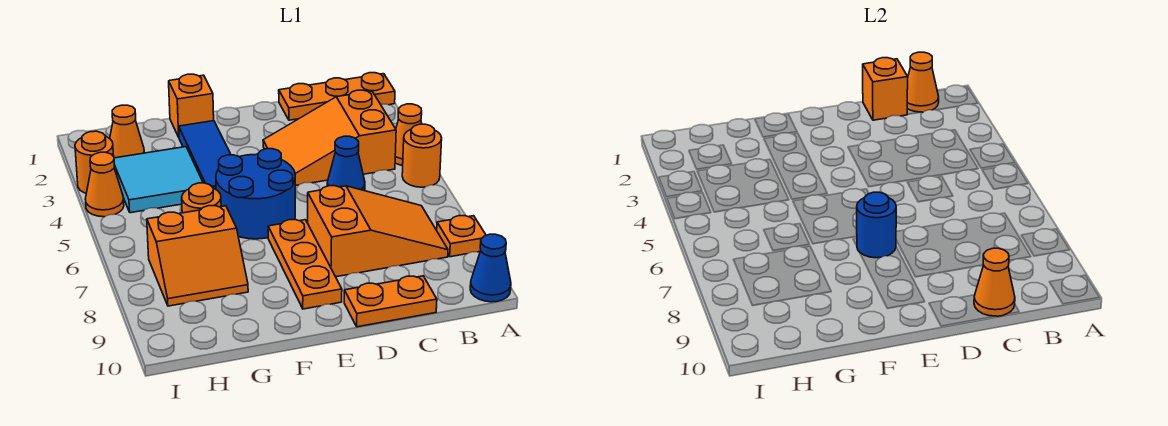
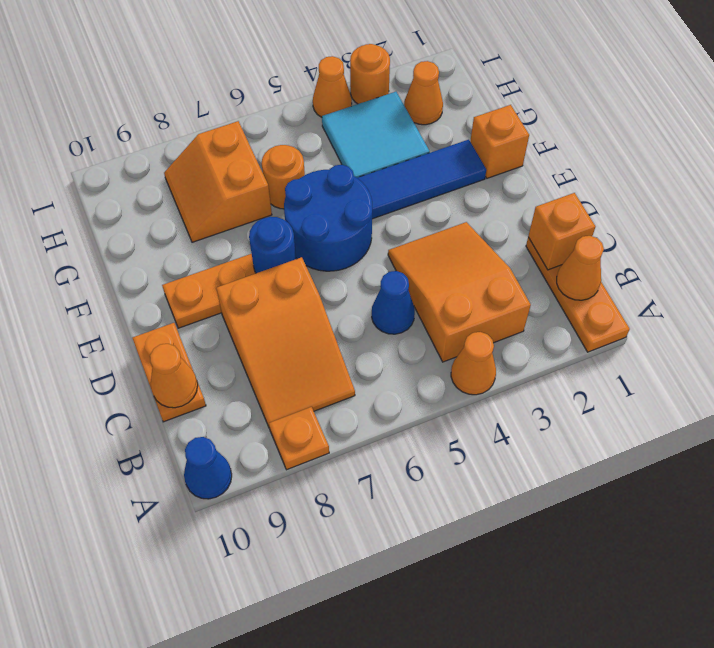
orange round brick A5 level 1 -> none

